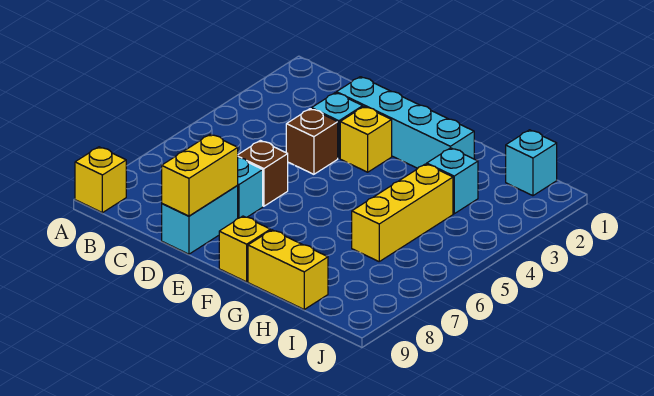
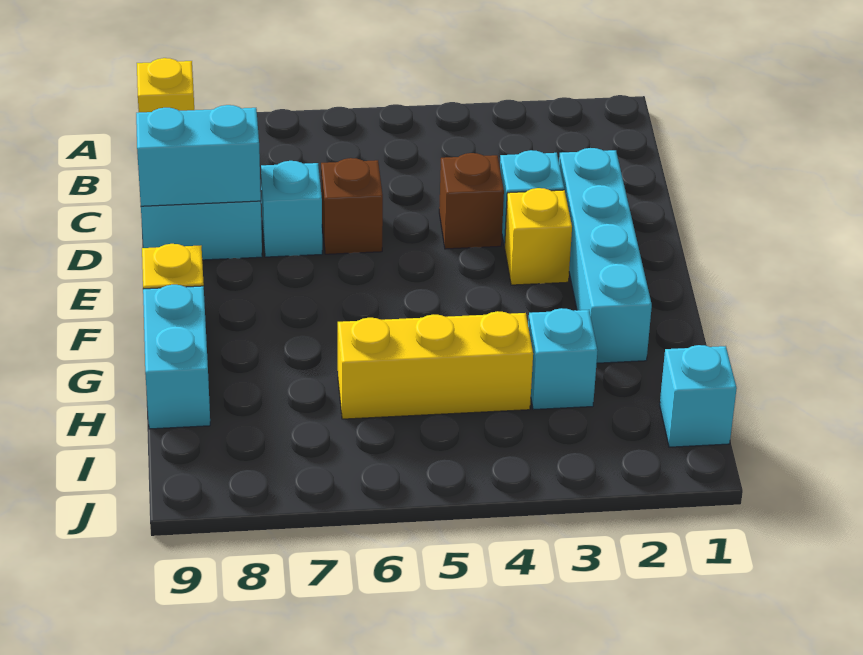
yellow brick D8:D9 level 2 -> cyan brick D8:D9 level 2
yellow brick G9:H9 level 1 -> cyan brick G9:H9 level 1

